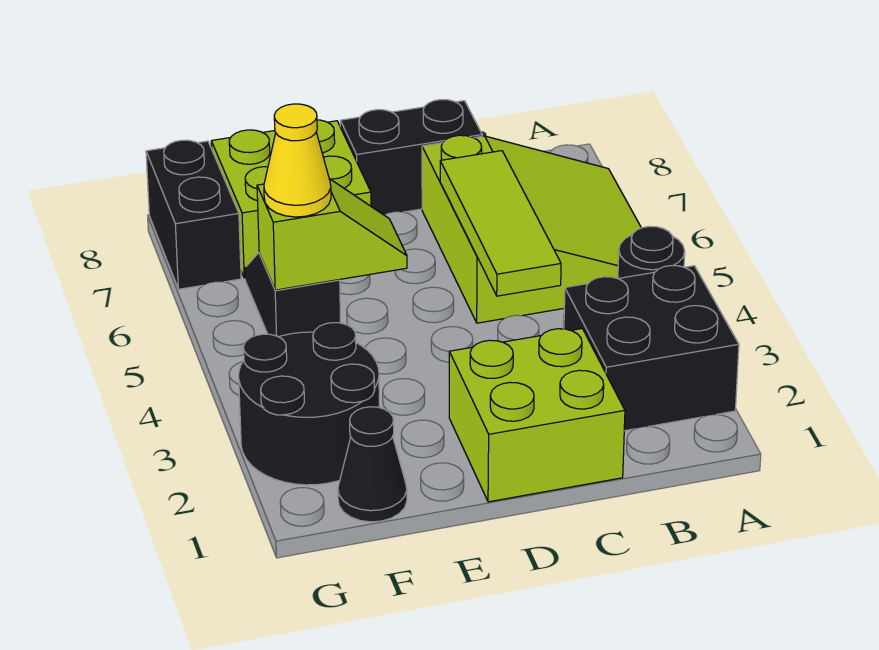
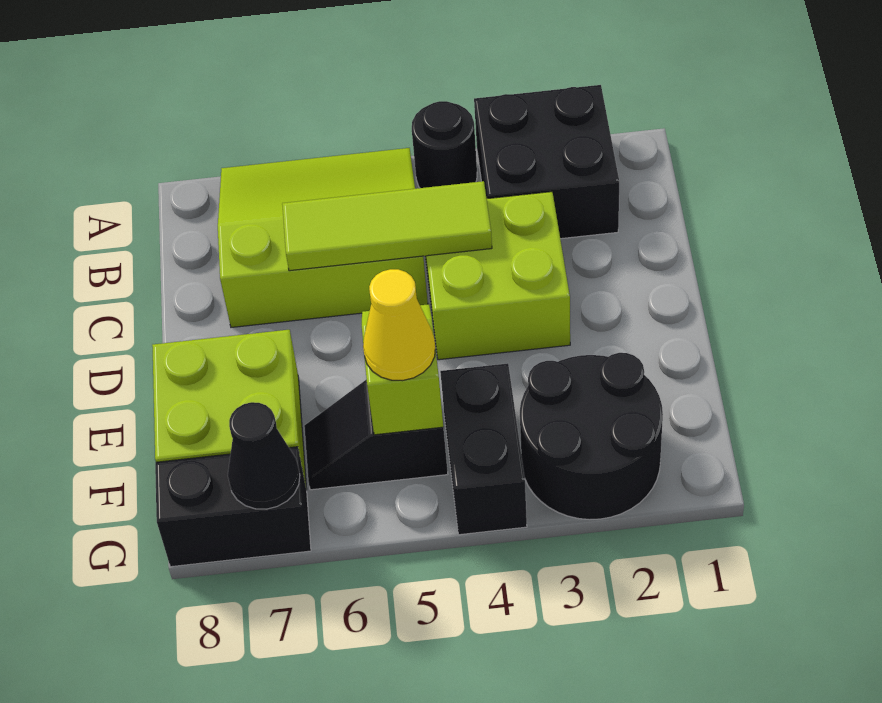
lime brick C1:D2 level 1 -> lime brick C3:D4 level 1
black brick C8:D8 level 1 -> black brick F4:G4 level 1
black cone F1 level 1 -> black cone G7 level 2

